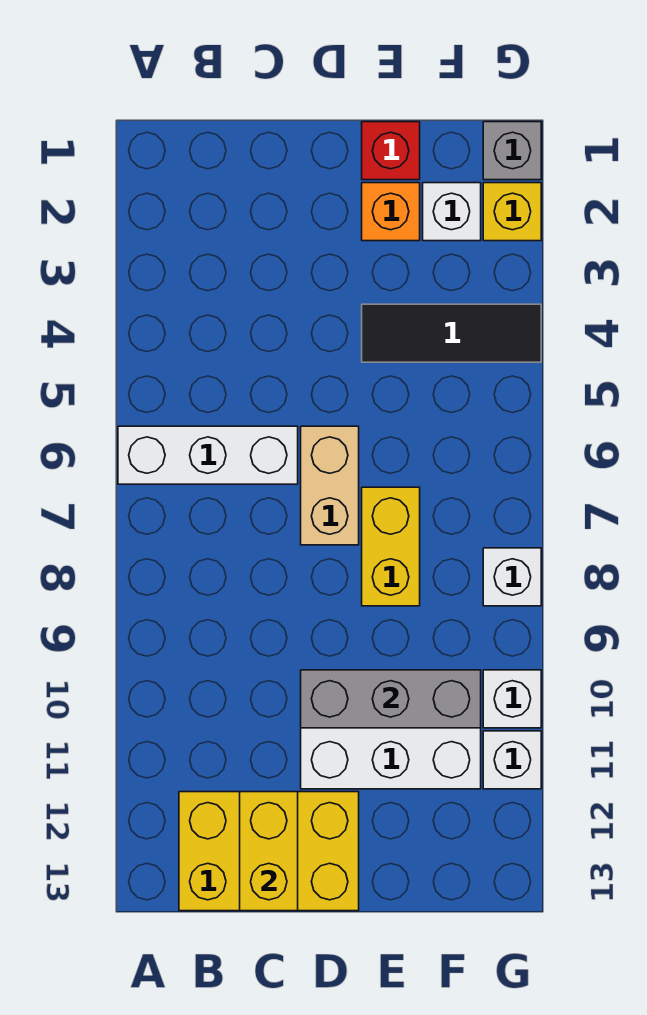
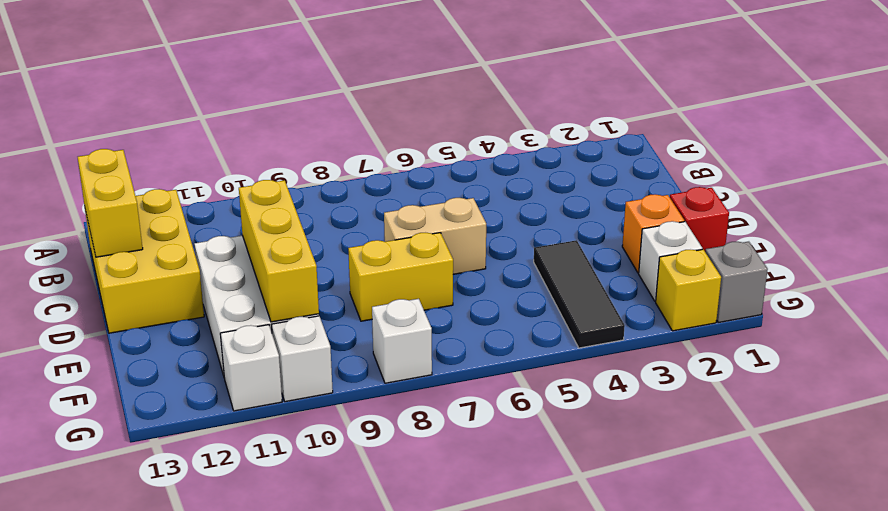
white brick A6:C6 level 1 -> none
yellow brick C12:C13 level 2 -> yellow brick B13:C13 level 2
grey brick D10:F10 level 2 -> yellow brick D10:F10 level 2

